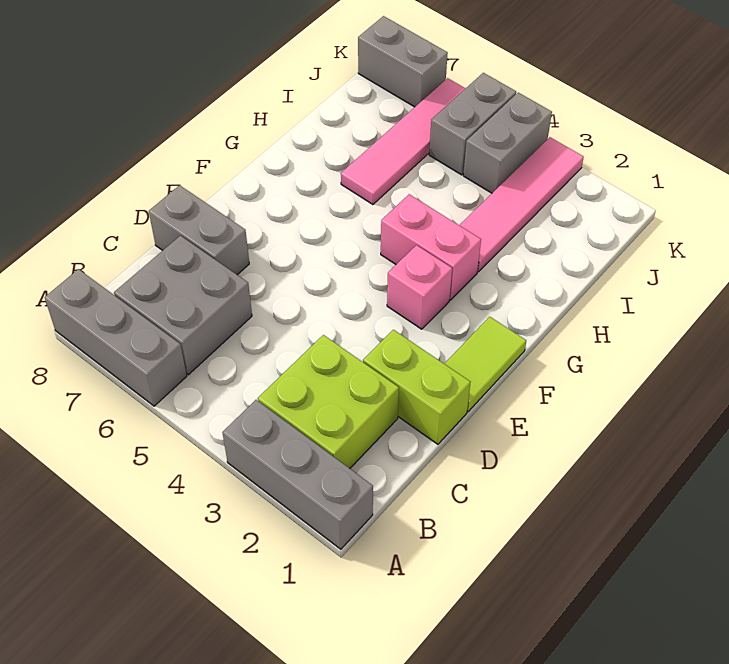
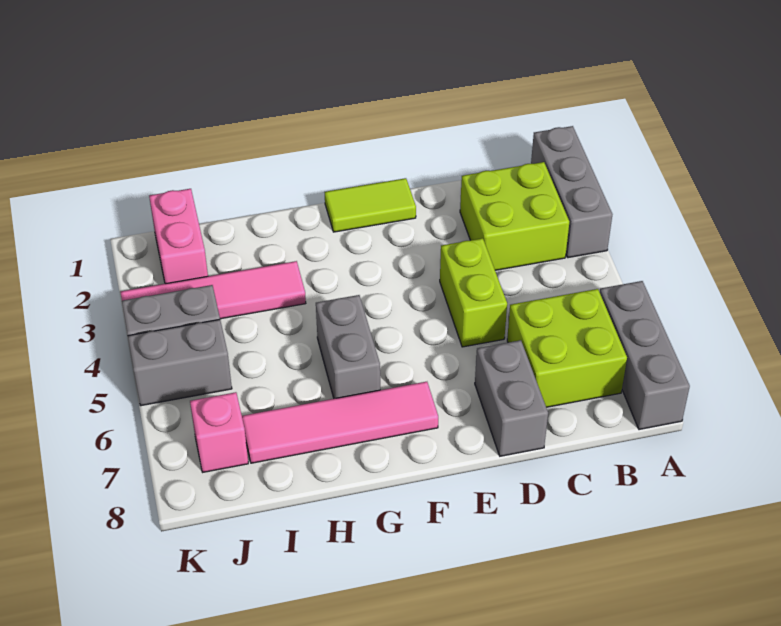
grey brick B6:C7 level 1 -> lime brick B6:C7 level 1
lime brick D1:D2 level 1 -> lime brick D4:D5 level 1
pink brick F3 level 1 -> pink brick J7 level 1
pink brick G3:G4 level 1 -> pink brick J1:J2 level 1
pink tile H6:K6 level 1 -> pink tile F7:I7 level 1
grey brick K7:K8 level 1 -> grey brick G5:G6 level 1

